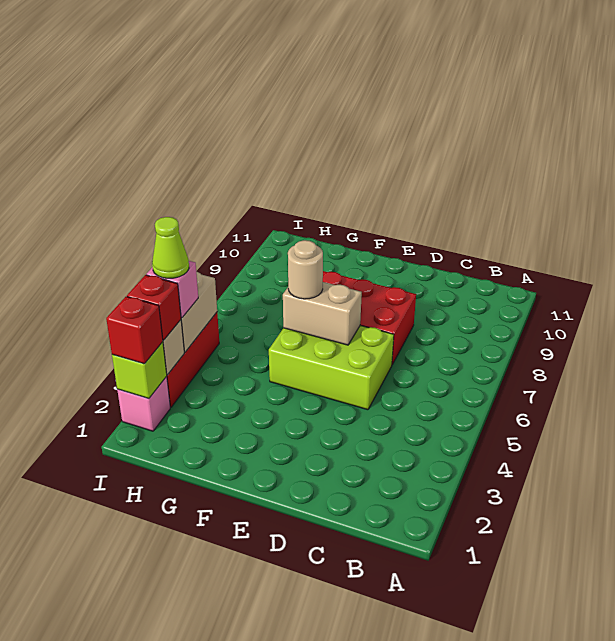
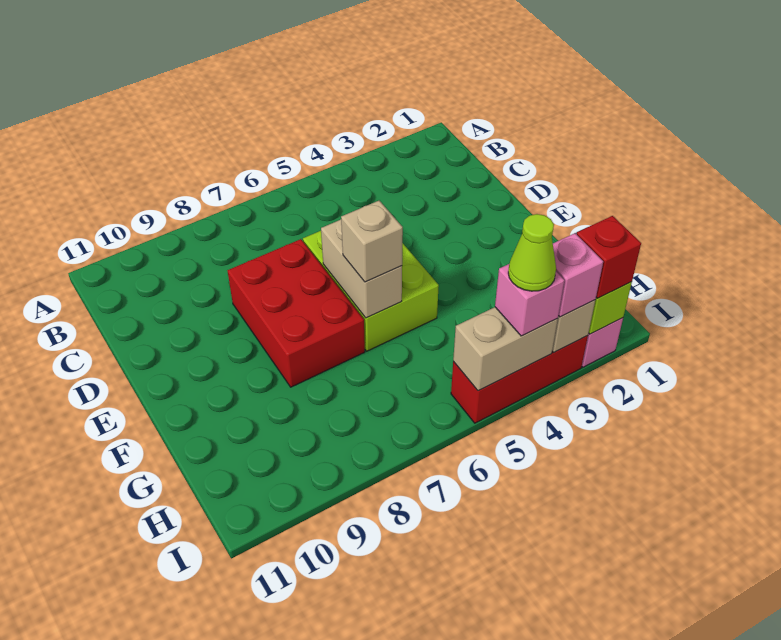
tan round brick F6 level 3 -> tan brick F6 level 3
red brick I3 level 3 -> pink brick I3 level 3

